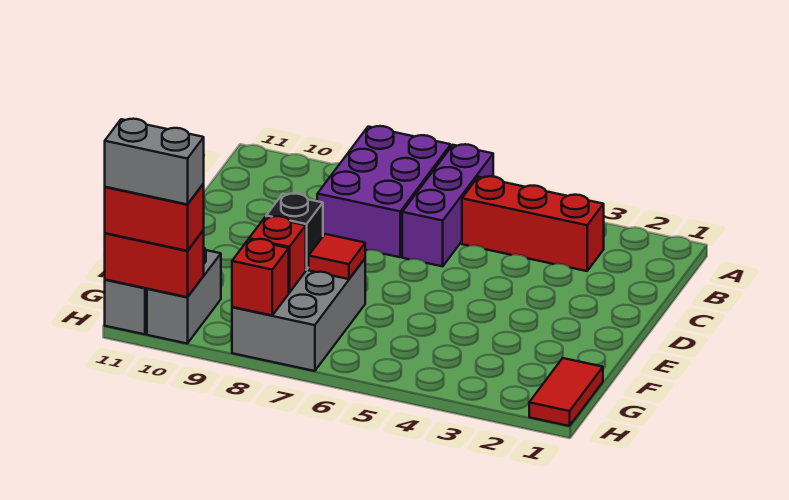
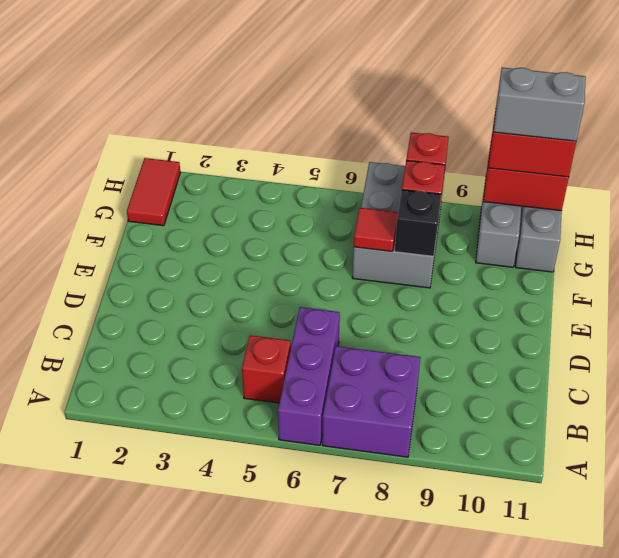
purple brick A7:C8 level 1 -> purple brick A7:B8 level 1
red brick B3:B5 level 1 -> red brick B5 level 1

